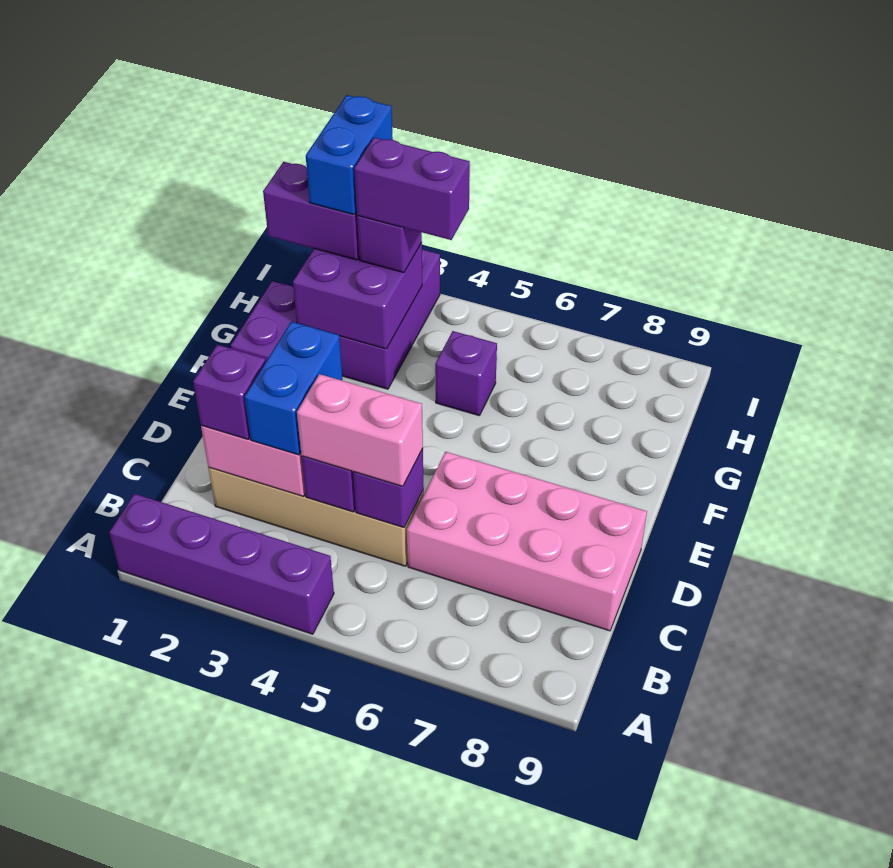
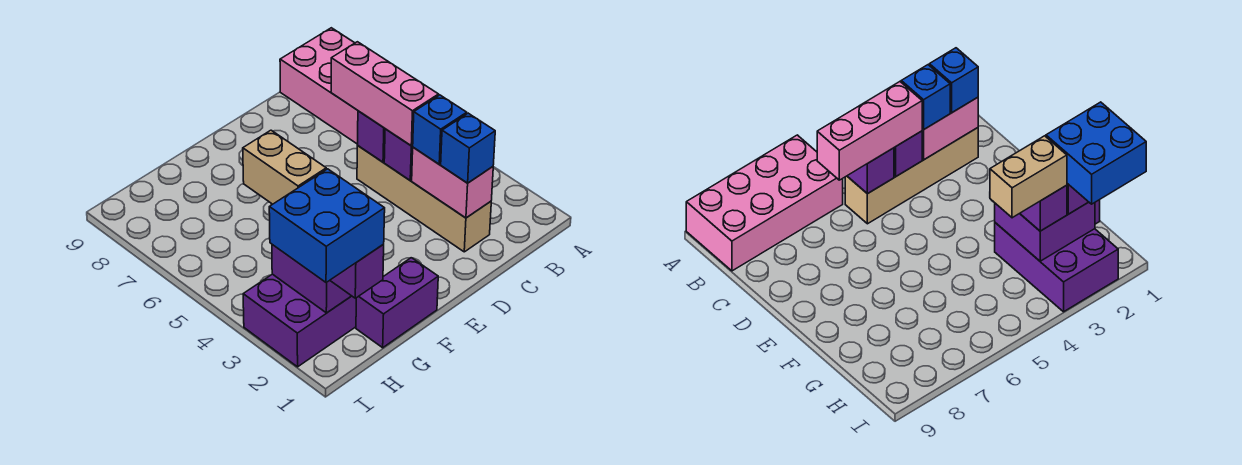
purple brick A1:A4 level 1 -> none
purple brick C2 level 3 -> blue brick C2 level 3
blue brick C3:D3 level 3 -> blue brick C3 level 3
pink brick C4:C5 level 3 -> pink brick C4:C6 level 3
pink brick C6:D9 level 1 -> pink brick A6:B9 level 1
purple brick G5 level 1 -> none
blue brick H2:I2 level 4 -> blue brick H1:I2 level 4
purple brick H3:H4 level 4 -> tan brick H3:H4 level 4

